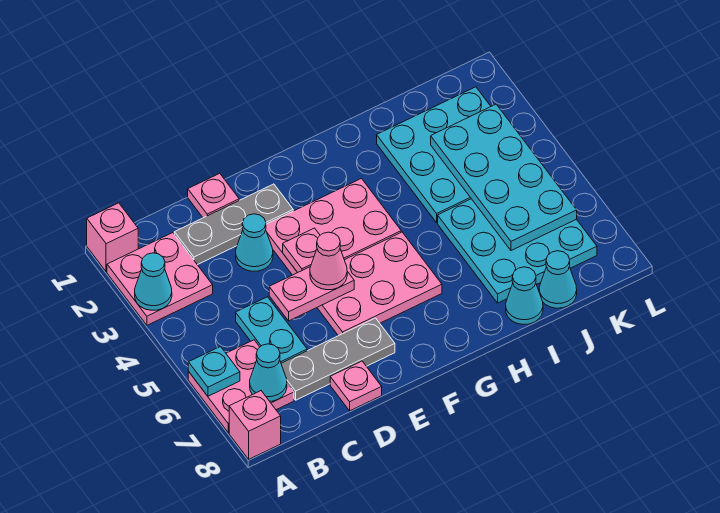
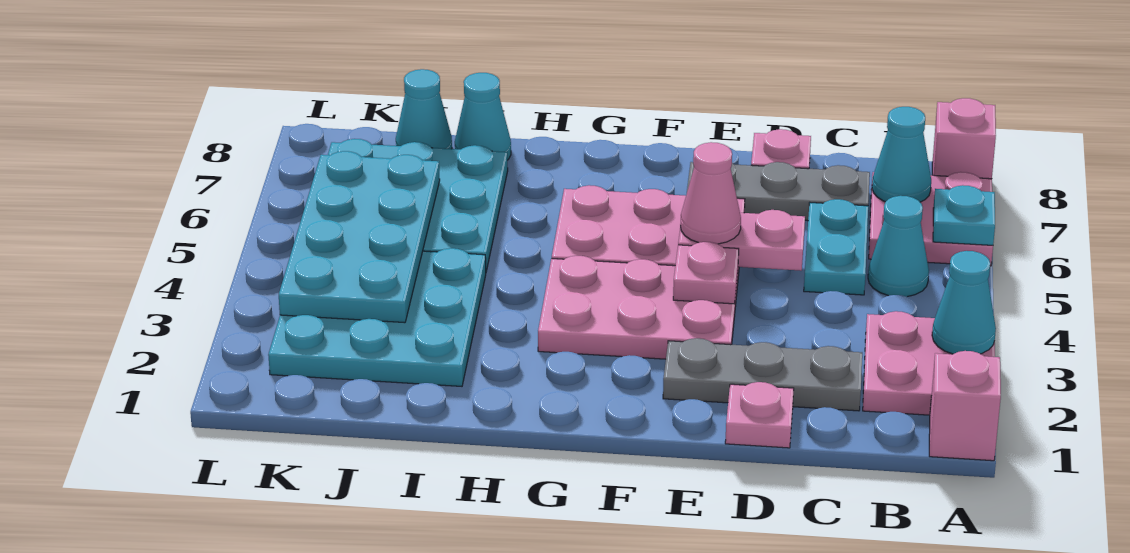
cyan cone D3 level 1 -> cyan cone B5 level 1

